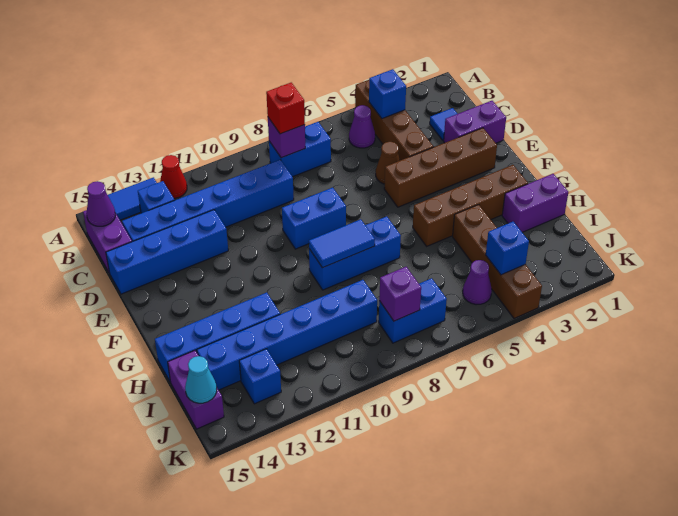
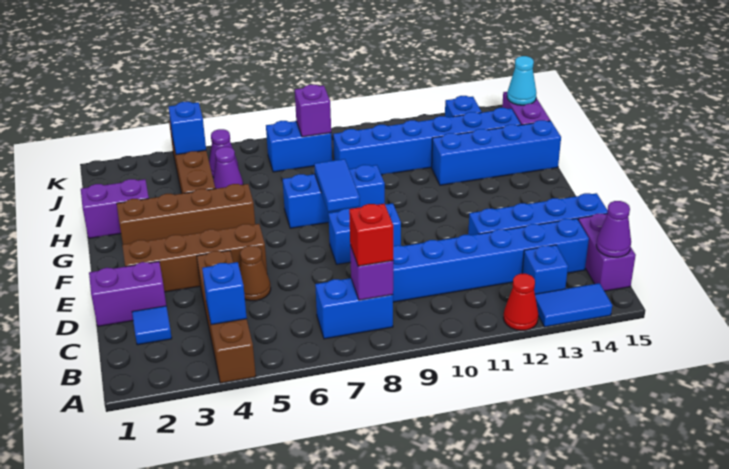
purple cone B5 level 1 -> purple cone I5 level 1
blue tile G8:G9 level 2 -> blue tile F8:G8 level 2

